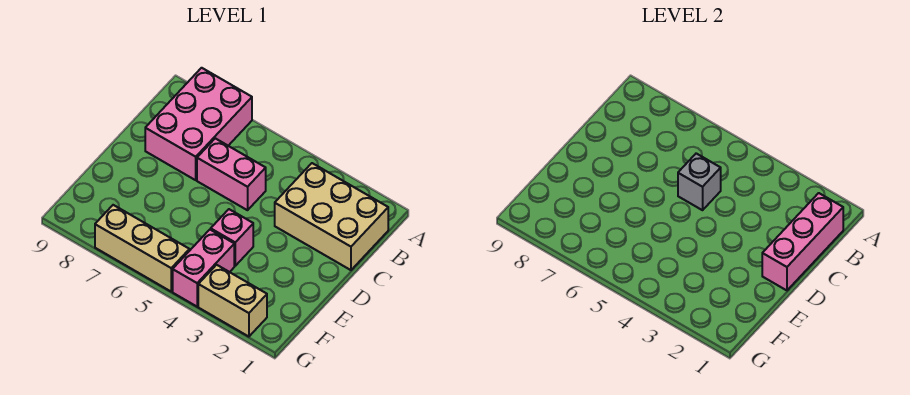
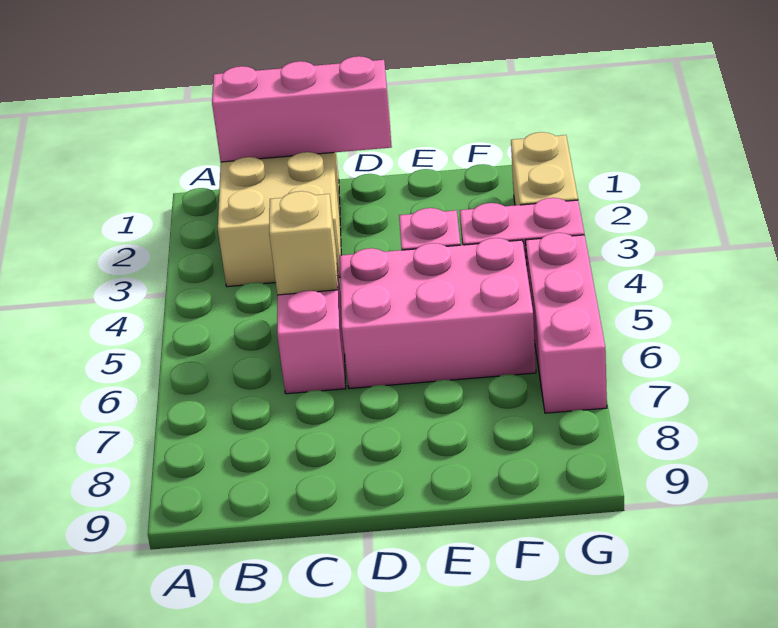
pink brick A7:C8 level 1 -> pink brick D5:F6 level 1
grey brick C5 level 2 -> tan brick C5 level 2
tan brick G5:G7 level 1 -> pink brick G5:G7 level 1

